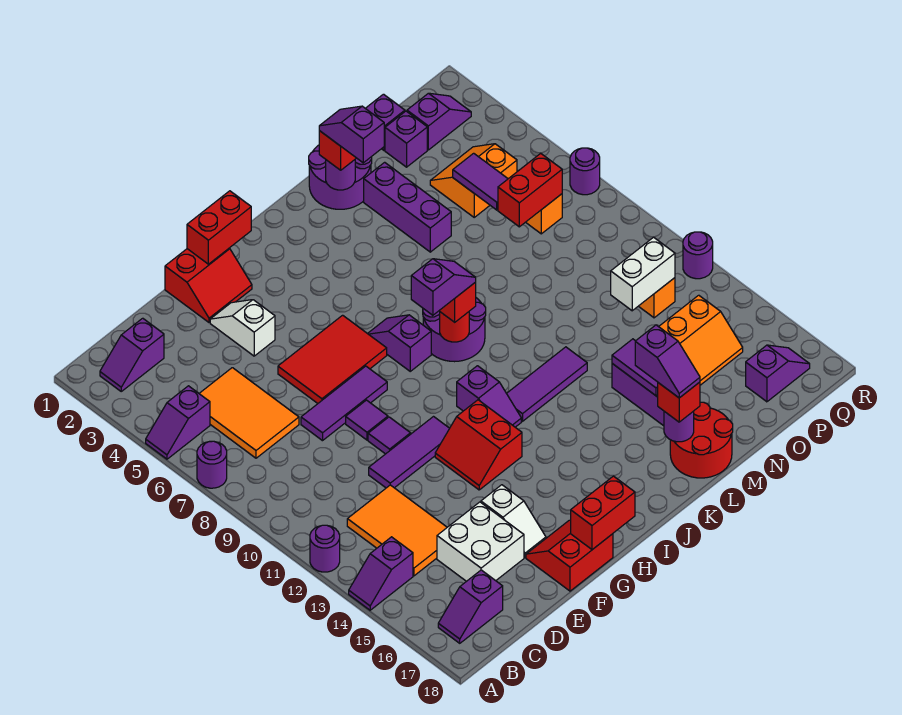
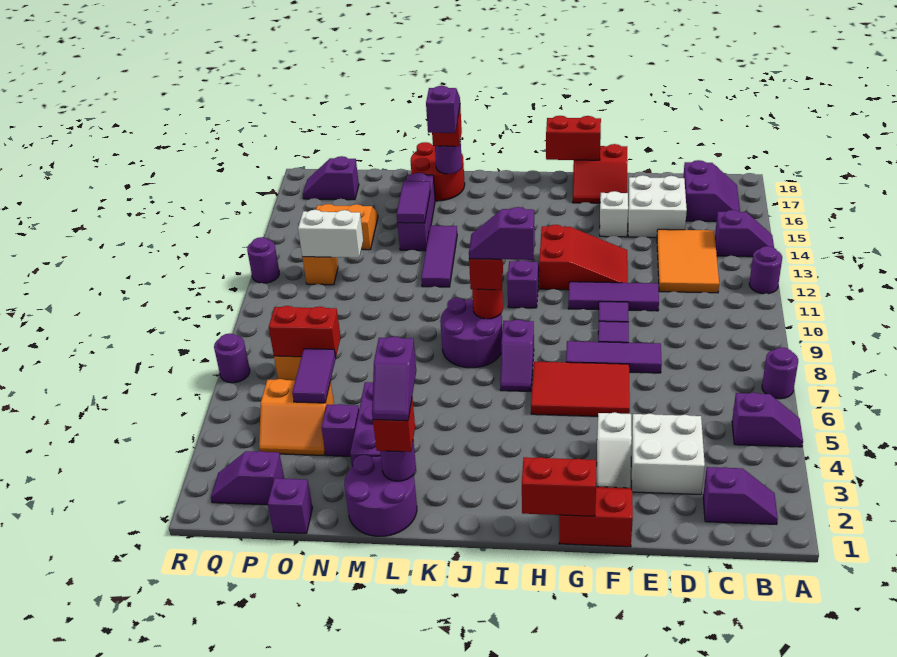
purple slope B17:C17 level 1 top C -> purple slope B16:C17 level 1 top C
orange tile C5:D7 level 1 -> none
none -> white brick D3:E4 level 1
red slope G12:H13 level 1 top H -> red slope F12:H13 level 1 top H
purple tile J12:L12 level 1 -> purple tile L12:L14 level 1
purple brick O2 level 1 -> purple brick N4 level 1

